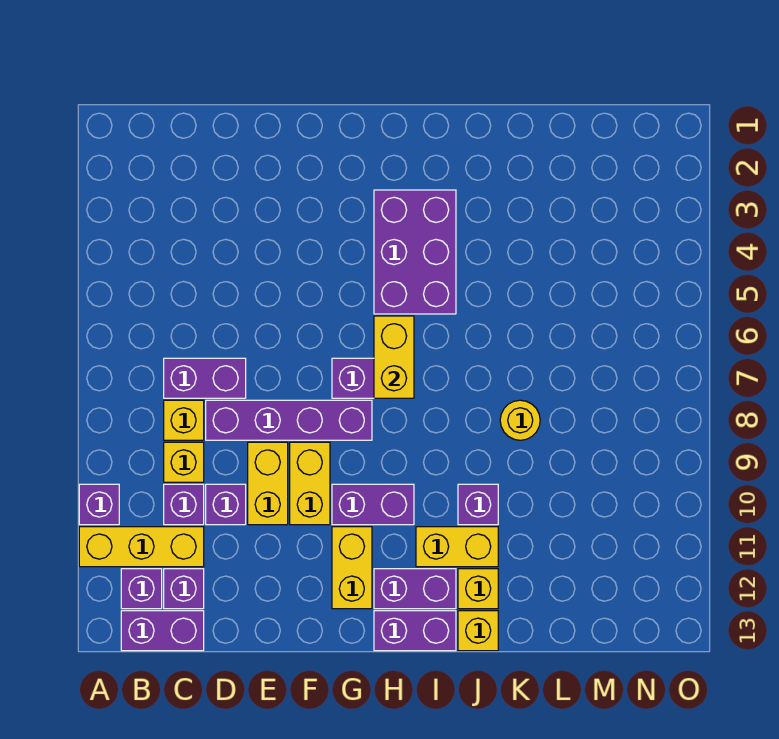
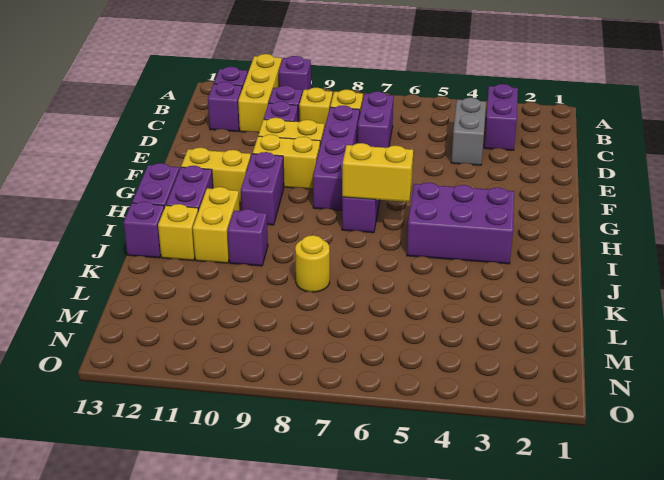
purple brick B13:C13 level 1 -> purple brick B3:C3 level 1
none -> grey brick C4:D4 level 1
yellow brick J13 level 1 -> purple brick J13 level 1

